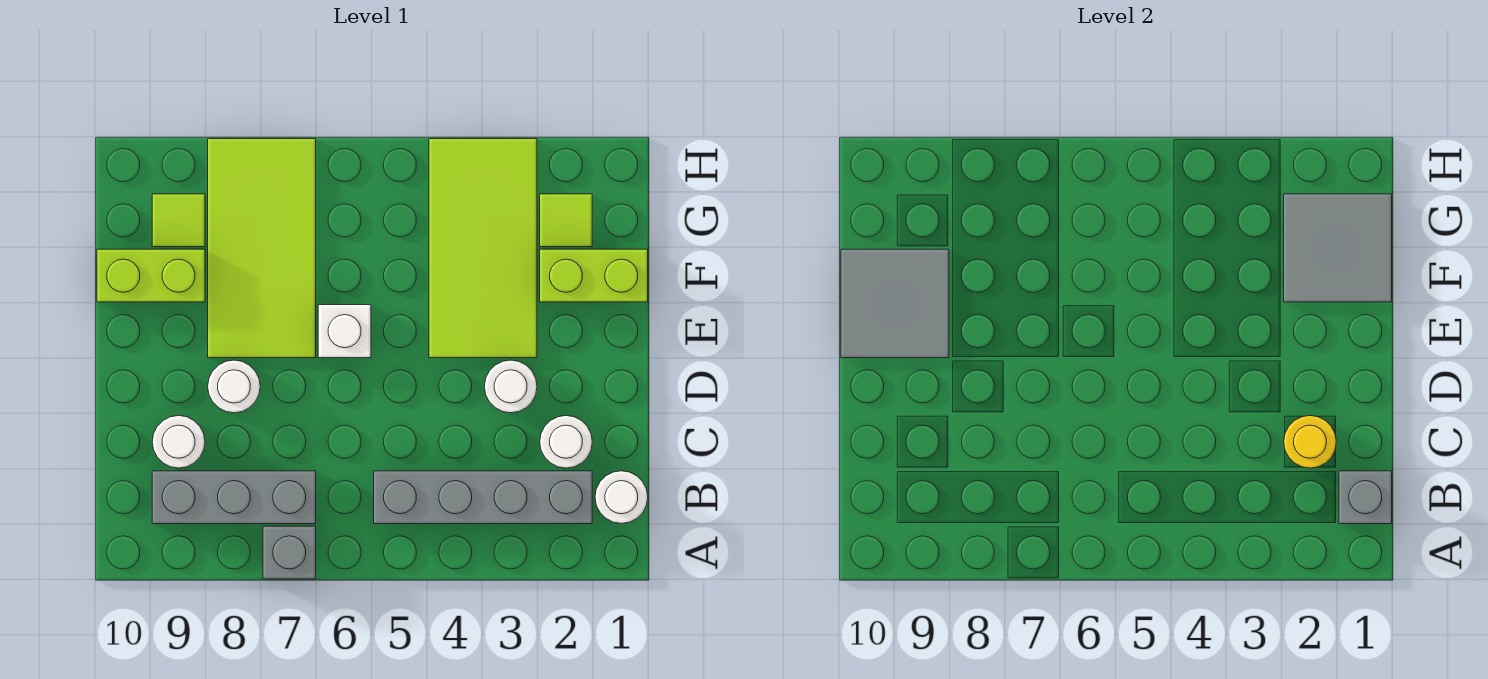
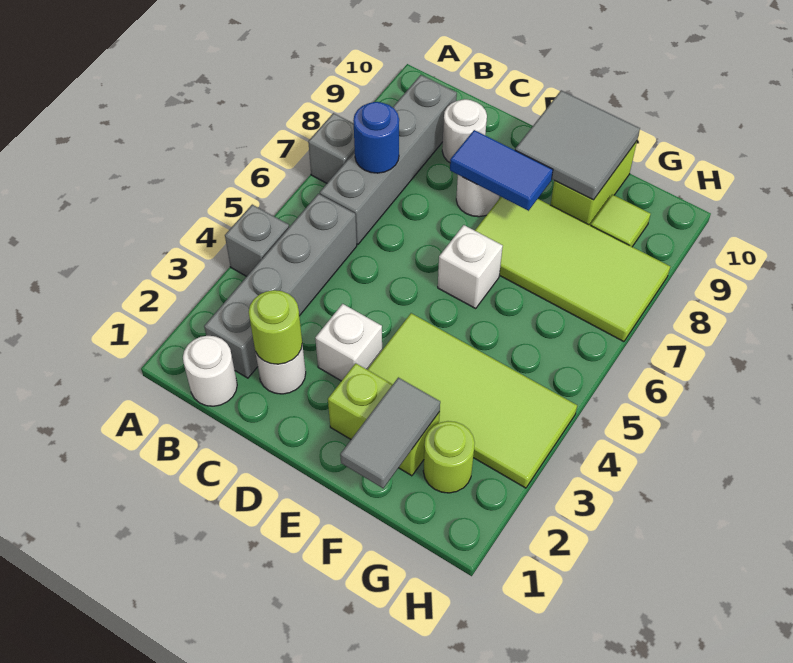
grey brick B1 level 2 -> grey brick A4 level 1
grey brick B7:B9 level 1 -> grey brick B6:B9 level 1
none -> blue round brick B7 level 2
yellow round brick C2 level 2 -> lime round brick C2 level 2
white round brick D3 level 1 -> white brick D3 level 1
none -> blue tile D8:E8 level 2
lime brick F1:F2 level 1 -> lime brick E2:F2 level 1
grey tile F1:G2 level 2 -> grey tile F1:F2 level 2
lime tile G2 level 1 -> lime round brick G2 level 1

